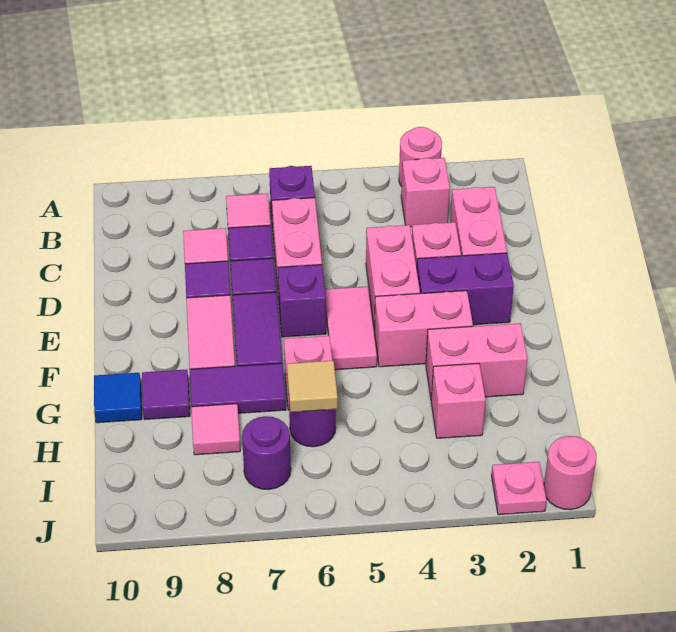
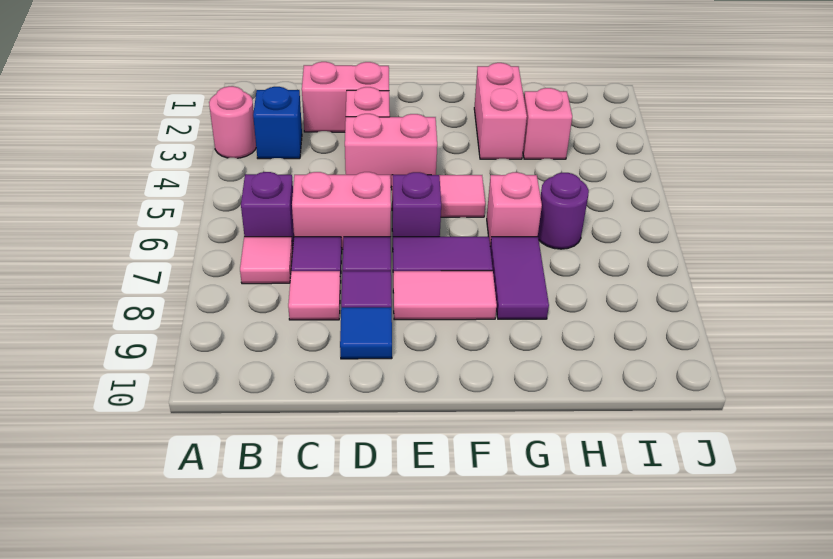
pink brick B3 level 1 -> blue brick B3 level 1
purple brick E2:E3 level 1 -> none
pink brick F3:F4 level 1 -> none
purple tile G9 level 1 -> none
blue tile G10 level 1 -> blue tile D9 level 1
tan tile H6 level 2 -> none
pink tile H8 level 1 -> none
purple round brick I7 level 1 -> none
pink round brick J1 level 1 -> none
pink plate J2 level 1 -> none

